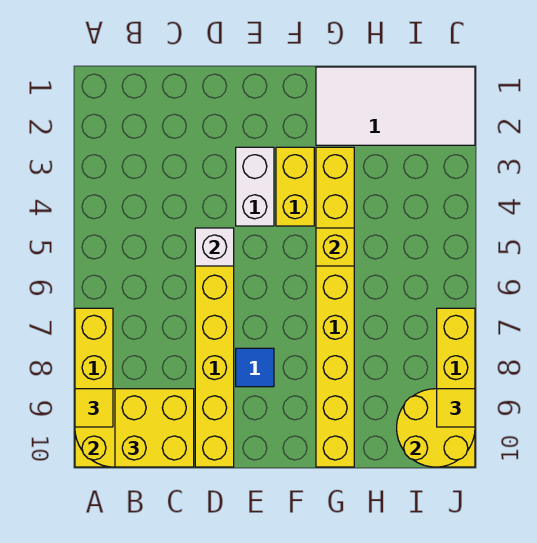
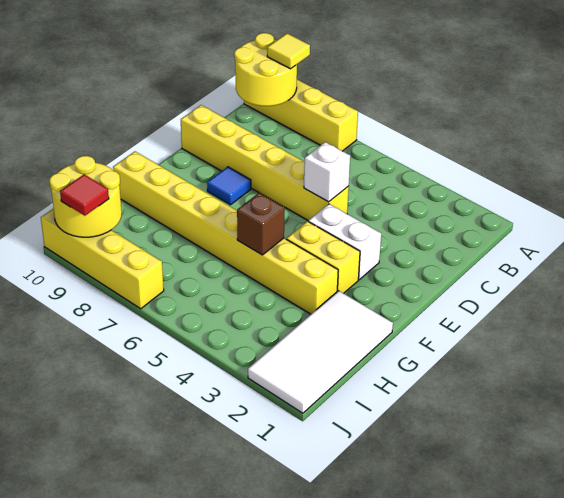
yellow brick B9:C10 level 3 -> none
yellow brick G5 level 2 -> brown brick G5 level 2
yellow tile J9 level 3 -> red tile J9 level 3

